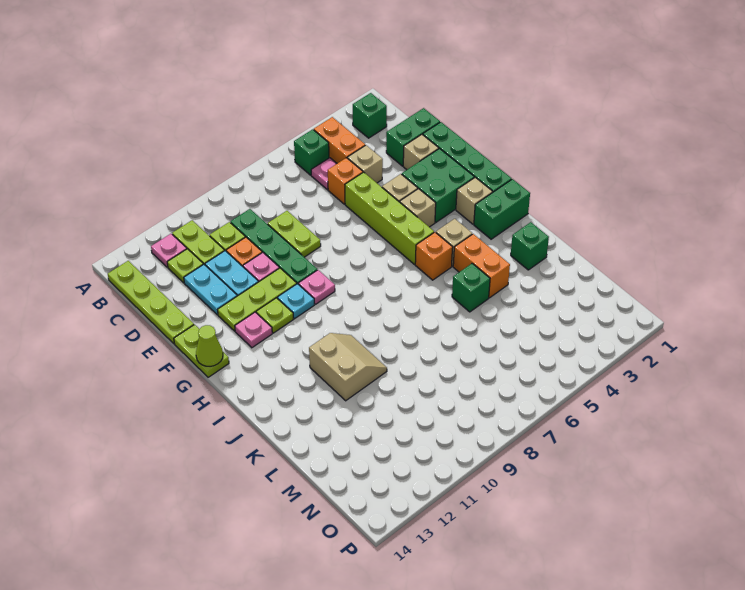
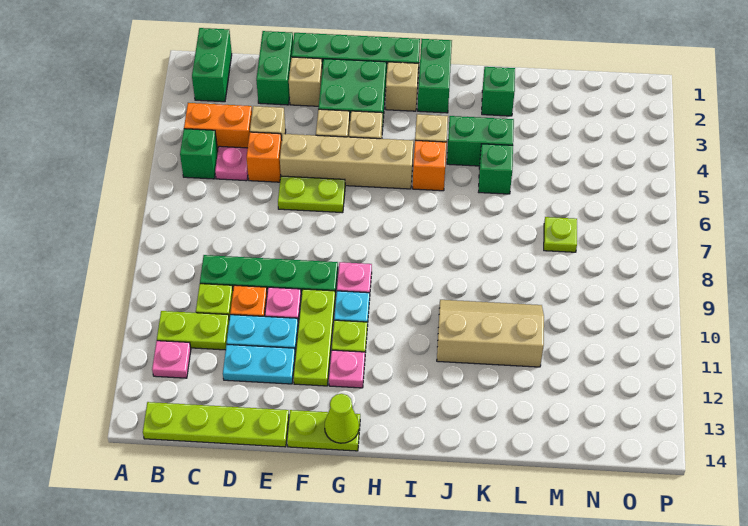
green brick B2 level 1 -> green brick B1:B2 level 1
lime plate C12 level 1 -> lime plate M7 level 1
lime plate D8:E8 level 1 -> lime plate E6:F6 level 1
lime brick E5:H5 level 1 -> tan brick E5:H5 level 1
orange brick J4:K4 level 1 -> green brick J4:K4 level 1
tan slope J10:K11 level 1 top 11 -> tan slope J10:L11 level 1 top 11

